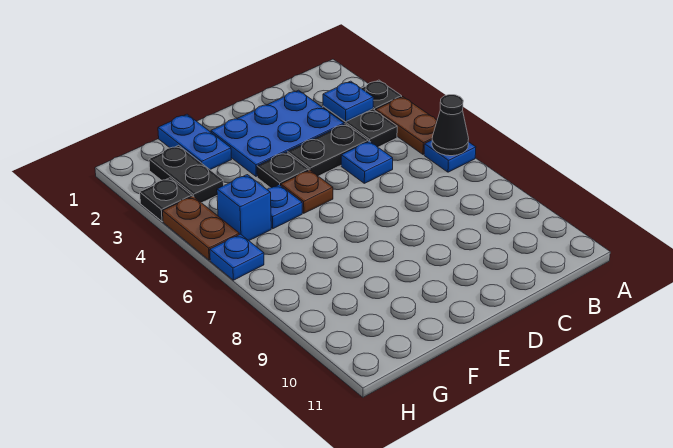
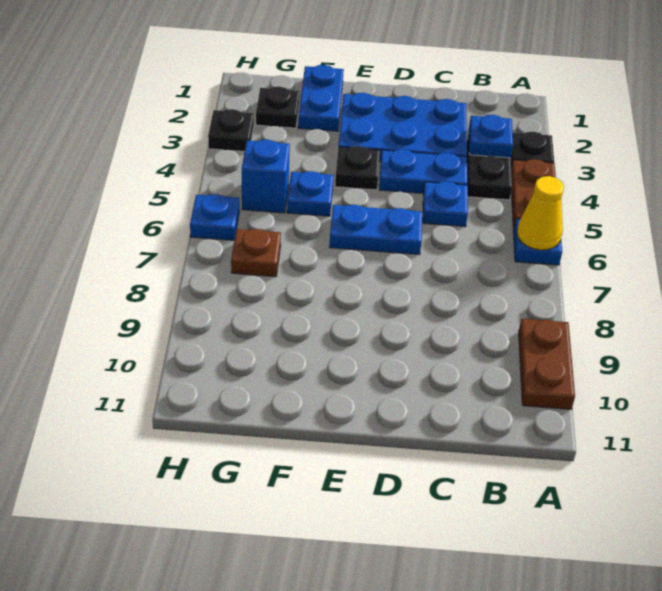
black cone A6 level 2 -> yellow cone A6 level 2
black plate C4:D4 level 1 -> blue plate C4:D4 level 1
none -> blue plate D6:E6 level 1
brown plate E5 level 1 -> brown plate G7 level 1
black plate G2:G3 level 1 -> black plate G2 level 1
brown plate H4:H5 level 1 -> brown plate A9:A10 level 1

